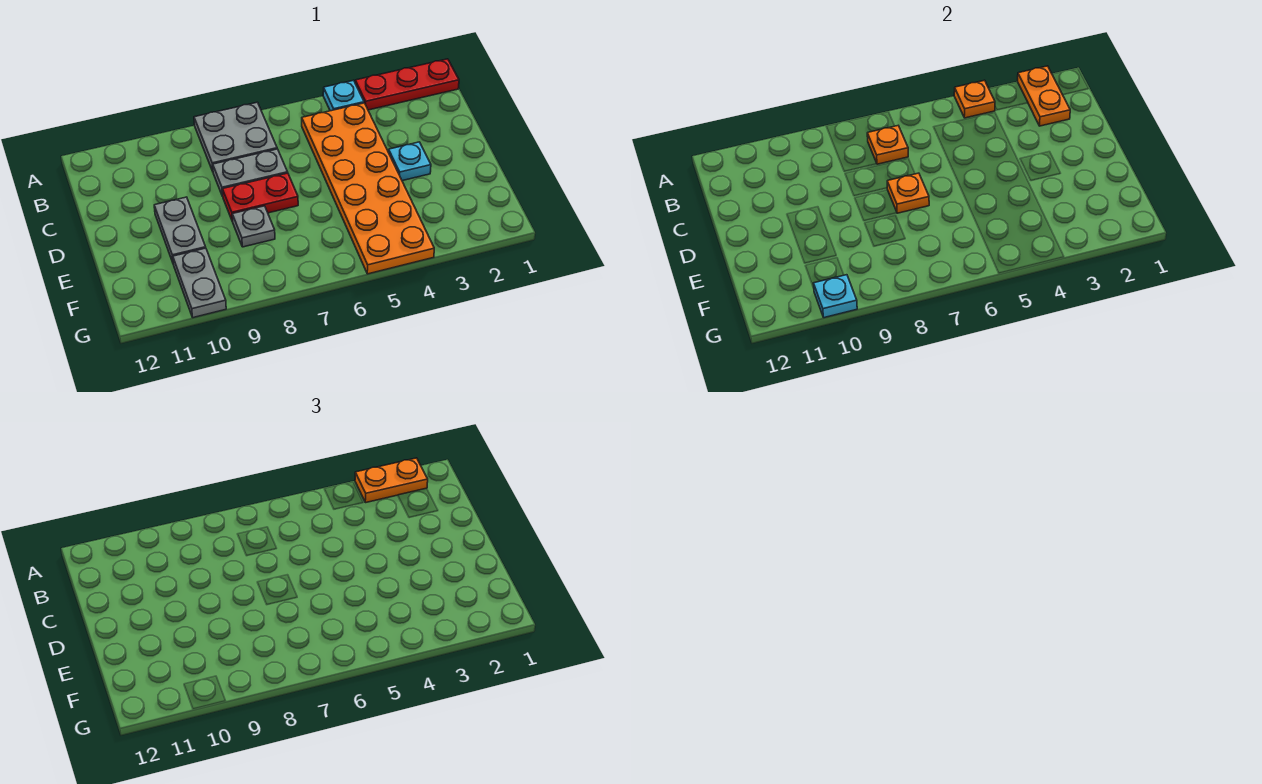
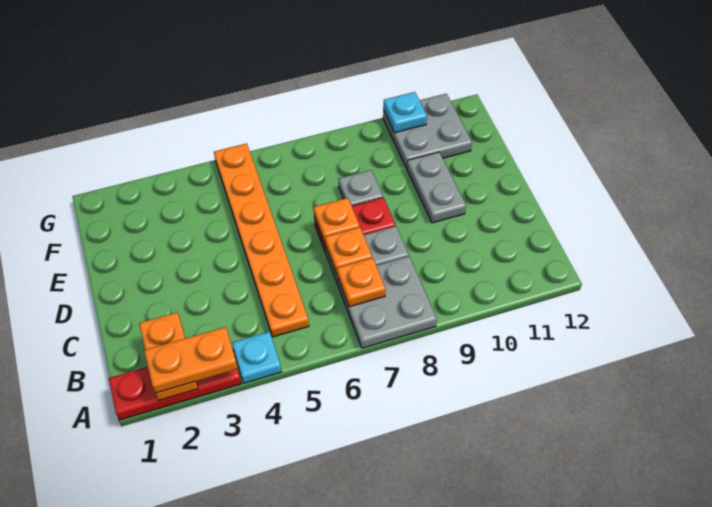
orange plate A4 level 2 -> orange plate C7 level 2
orange plate B4:G5 level 1 -> orange plate B5:G5 level 1
cyan plate D3 level 1 -> none
grey plate F10:G10 level 1 -> grey plate F10:G11 level 1

